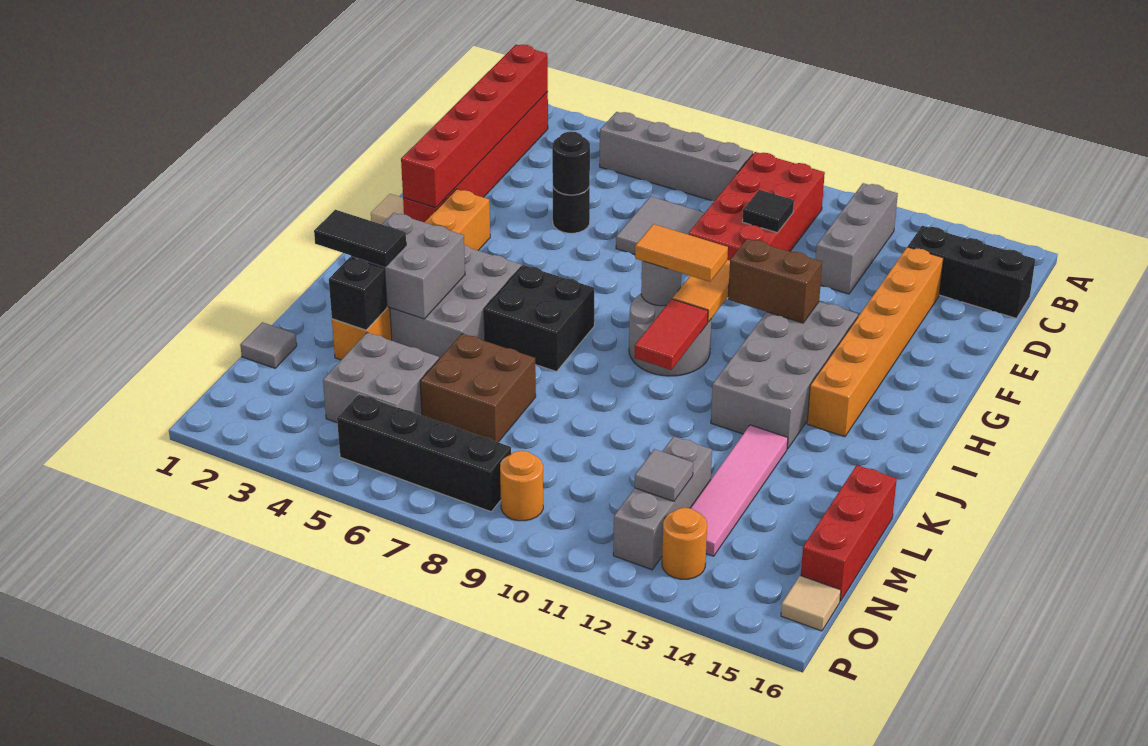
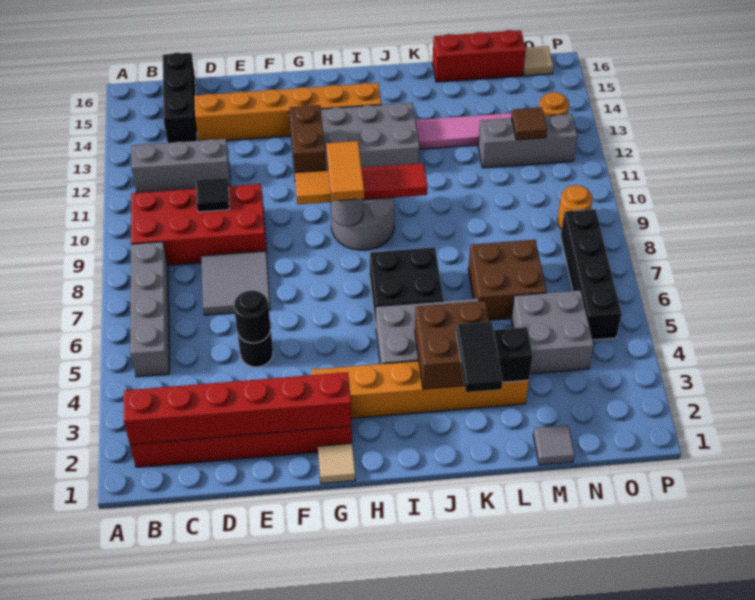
grey brick J3:K4 level 2 -> brown brick J3:K4 level 2
grey tile N12 level 2 -> brown tile N12 level 2

